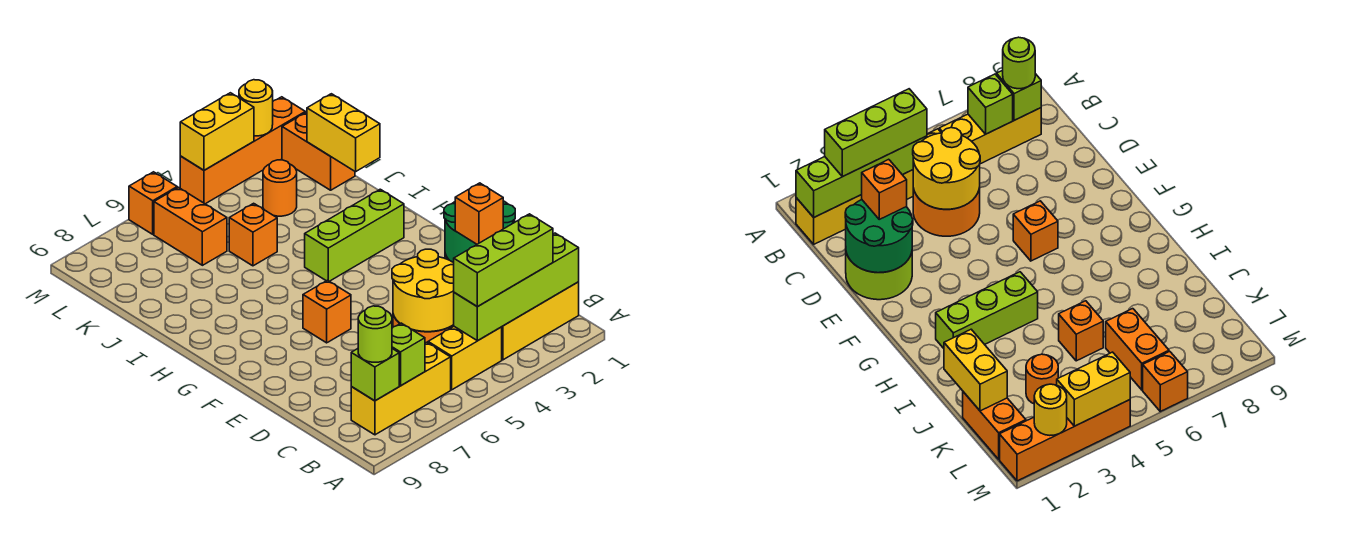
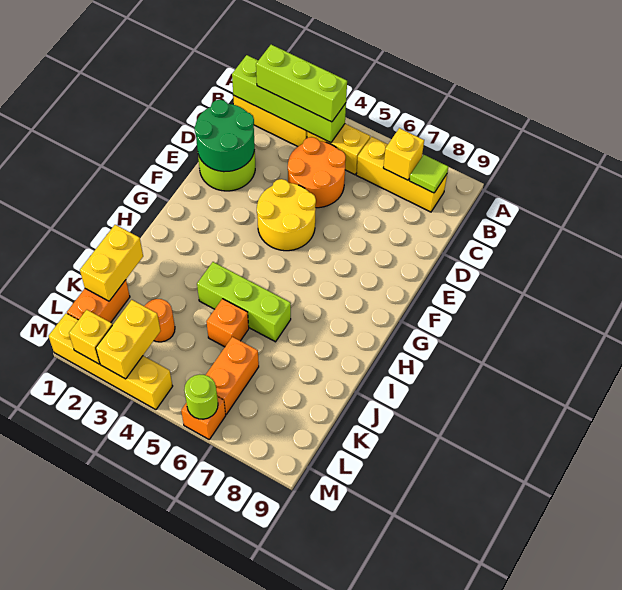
lime brick B7 level 2 -> yellow brick B7 level 2
lime brick B8 level 2 -> lime tile B8 level 2
lime round brick B8 level 3 -> lime round brick M6 level 2
yellow round brick C4:D5 level 2 -> yellow round brick E4:F5 level 1
orange brick D2 level 3 -> none
orange brick F6 level 1 -> none
lime brick H2:H4 level 1 -> lime brick I4:I6 level 1
orange brick M1:M4 level 1 -> yellow brick M1:M4 level 1
yellow round brick M2 level 2 -> yellow brick M2 level 2
yellow brick M3:M4 level 2 -> yellow brick L3:M3 level 2

